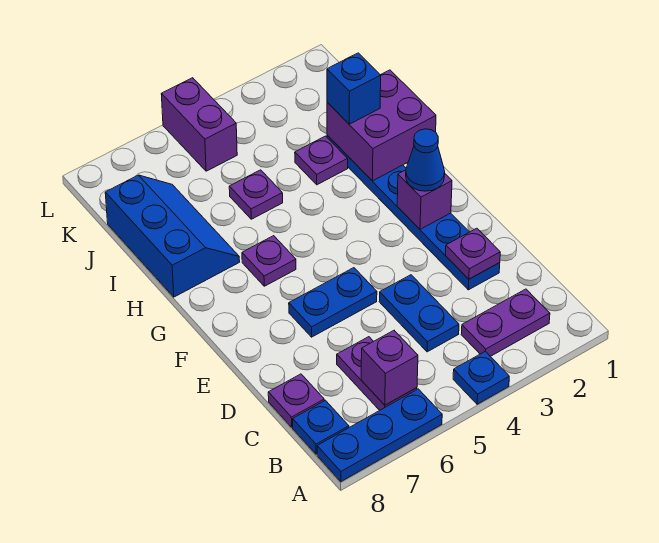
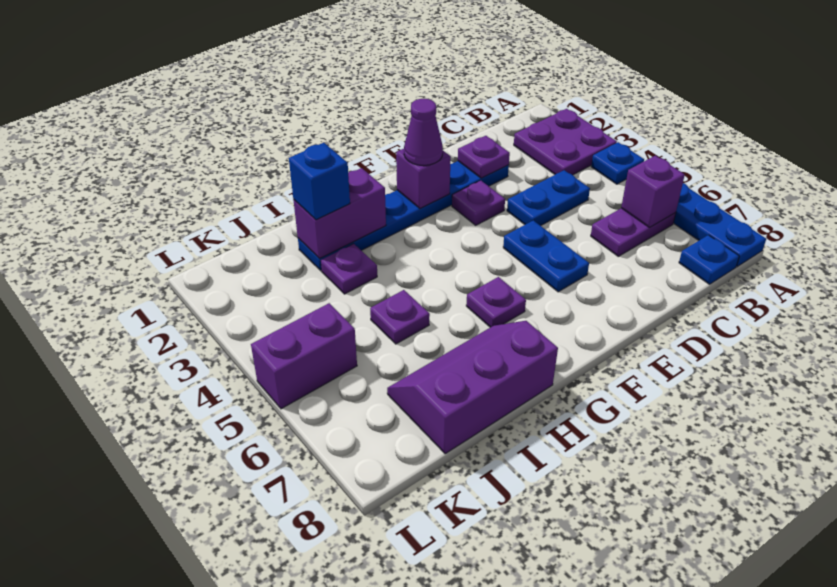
purple plate B2:B3 level 1 -> purple plate A2:B3 level 1
purple plate C8 level 1 -> purple plate E3 level 1
blue cone F2 level 3 -> purple cone F2 level 3
purple brick H1:I2 level 2 -> purple brick H2:I2 level 2
blue slope H7:J8 level 1 top 8 -> purple slope H7:J8 level 1 top 8

